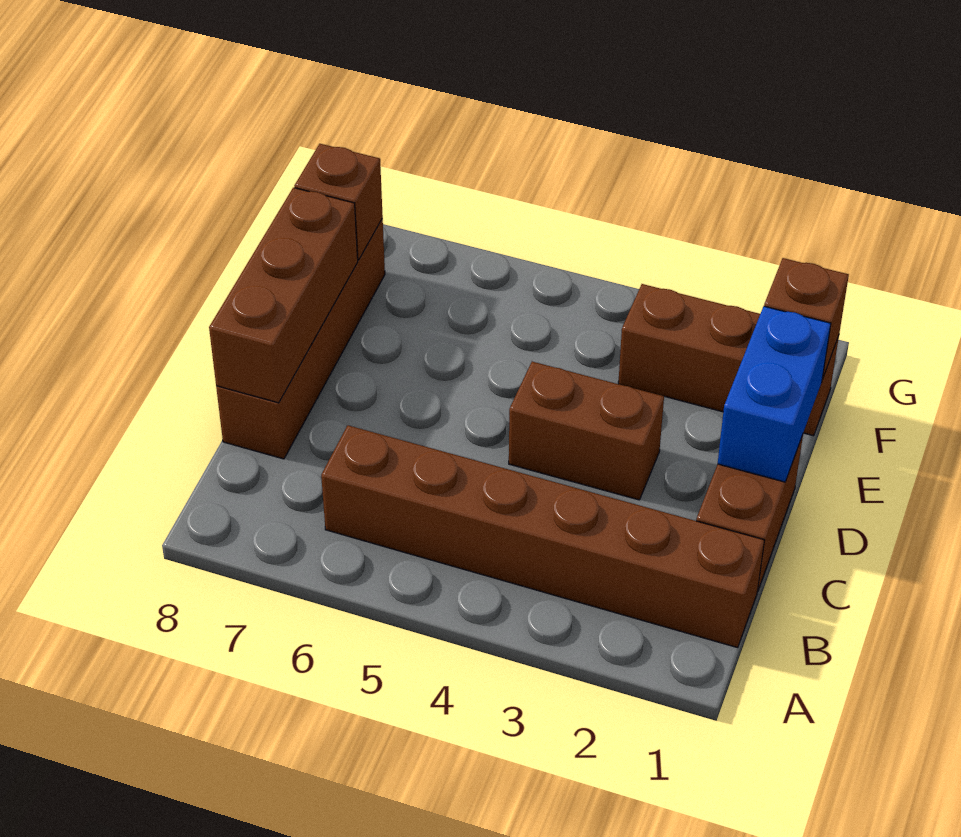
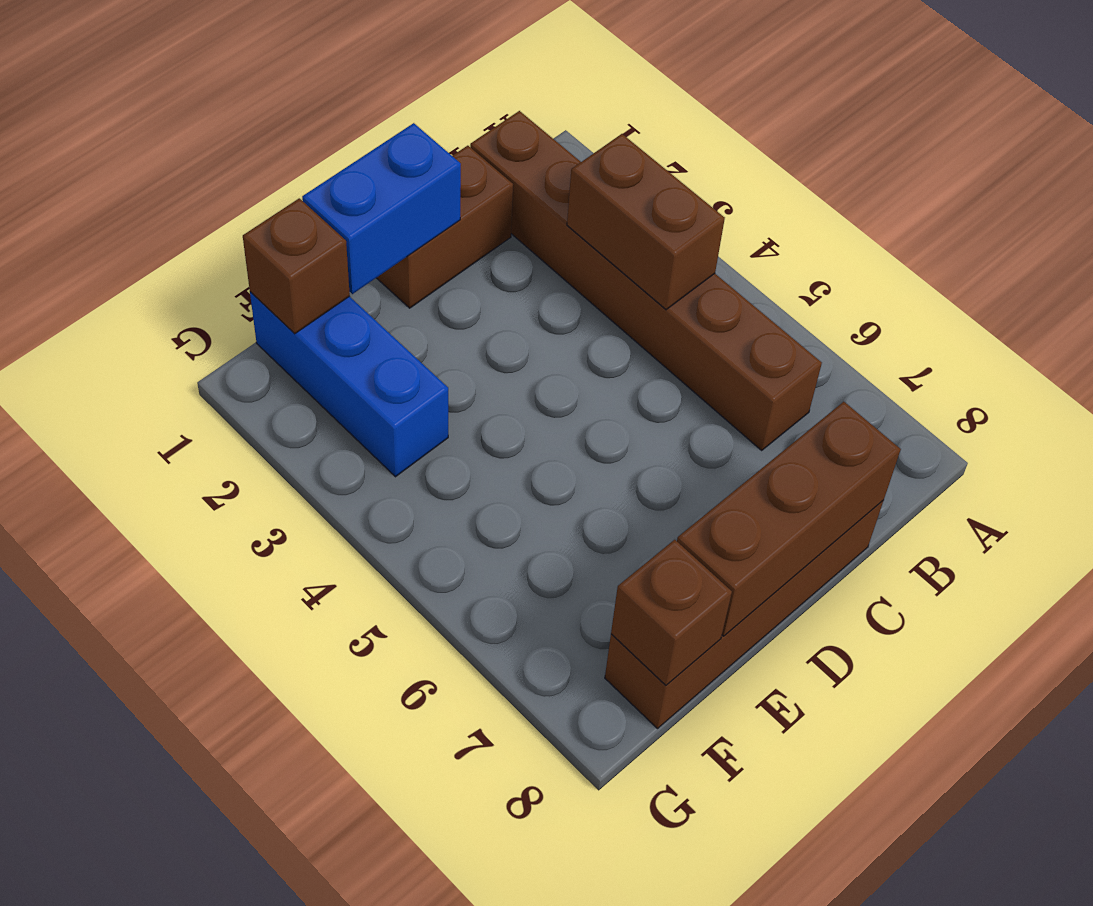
brown brick D3:D4 level 1 -> brown brick B3:B4 level 2
brown brick F1:F3 level 1 -> blue brick F1:F3 level 1

